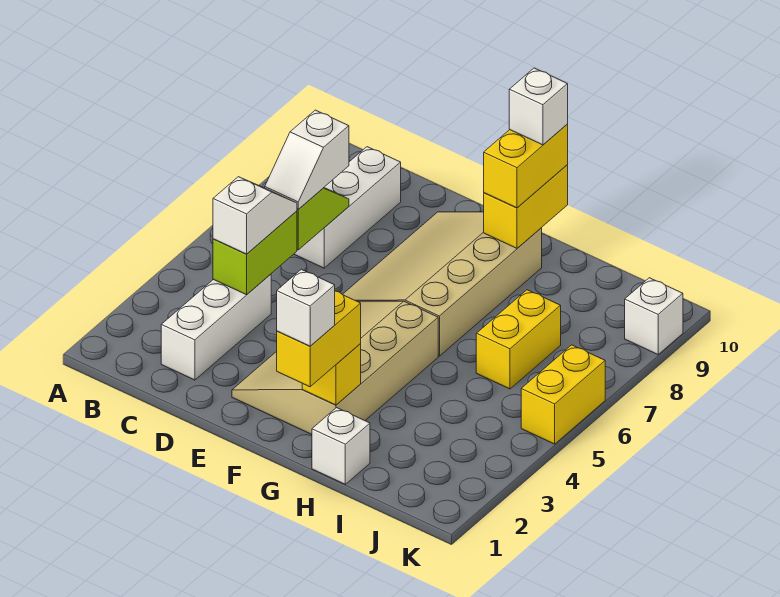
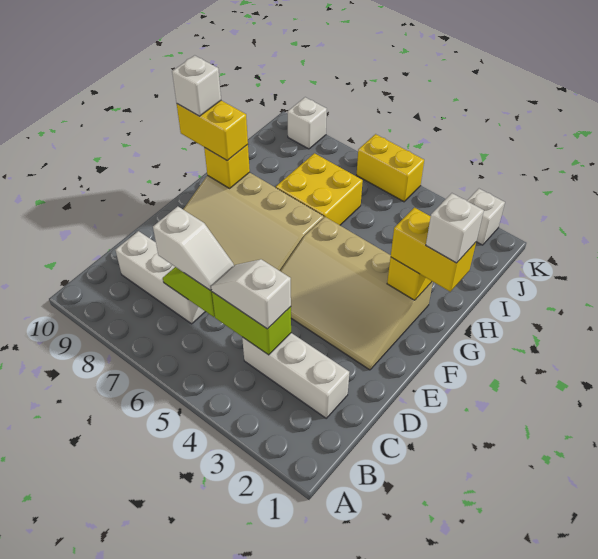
yellow brick G9:G10 level 2 -> yellow brick G9 level 2
white brick H1 level 1 -> white brick K2 level 1
yellow brick I6:I7 level 1 -> yellow brick H6:I7 level 1

